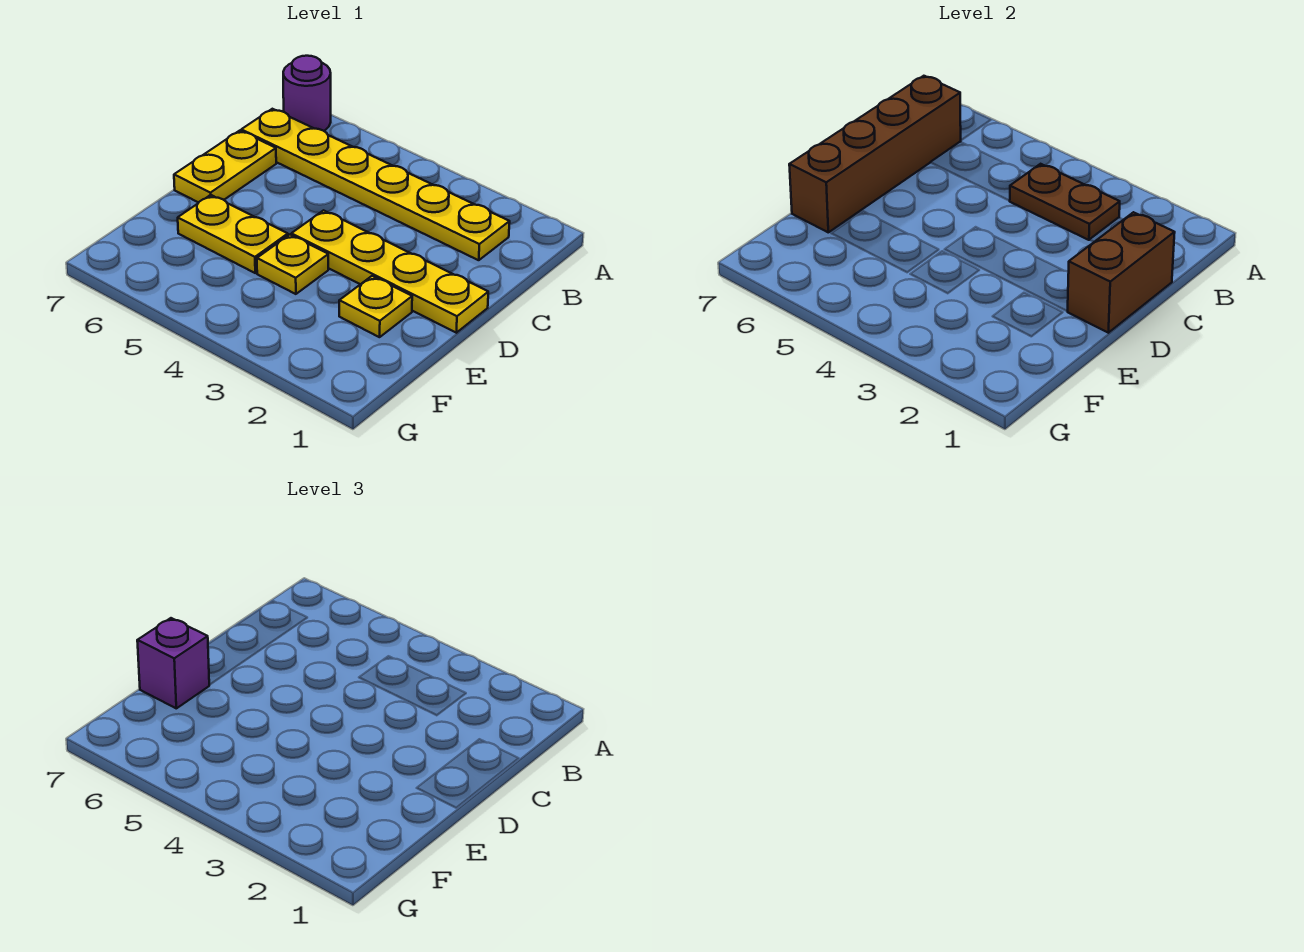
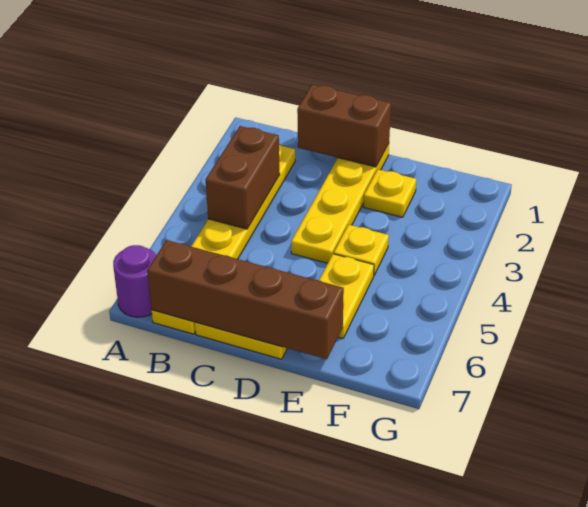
brown plate B3:B4 level 2 -> brown brick B3:B4 level 2
purple brick E7 level 3 -> none

